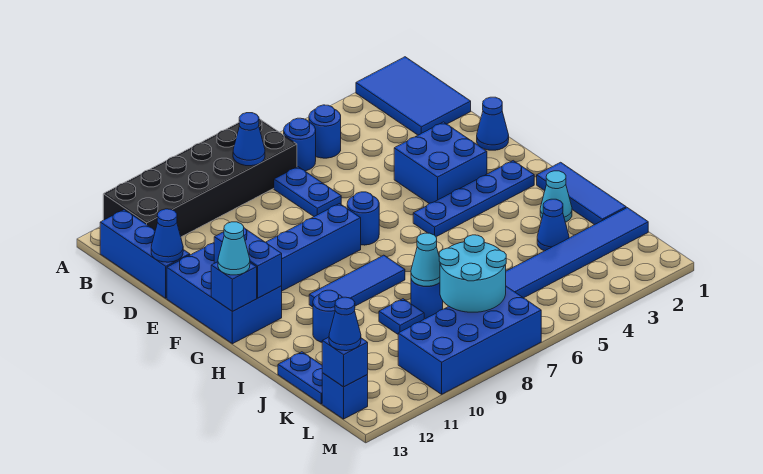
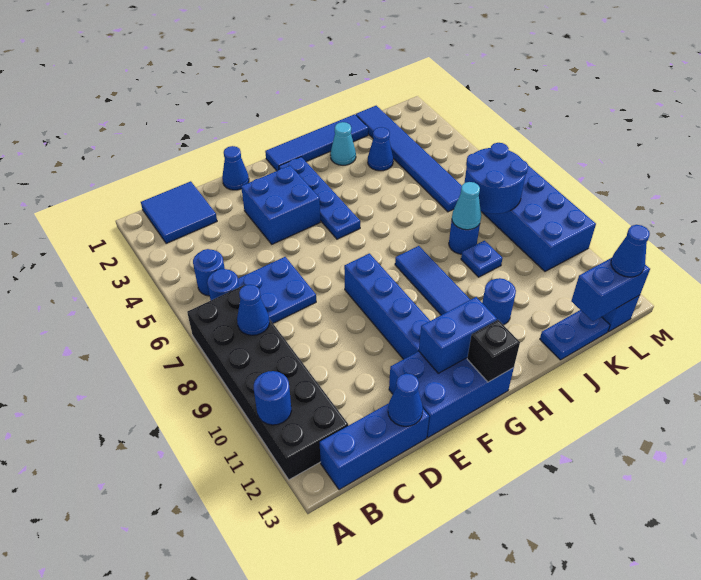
blue tile A1:C2 level 1 -> blue tile B1:C2 level 1
blue plate C7:D7 level 1 -> blue plate C6:D7 level 1
blue round brick F7 level 1 -> blue round brick A11 level 2
blue brick G13 level 2 -> black brick G13 level 2
cyan cone G13 level 3 -> none
blue tile H1:J1 level 1 -> blue tile G1:J1 level 1
cyan round brick K7:L8 level 2 -> blue round brick K7:L8 level 2
blue brick L13 level 2 -> blue brick K13:L13 level 2

